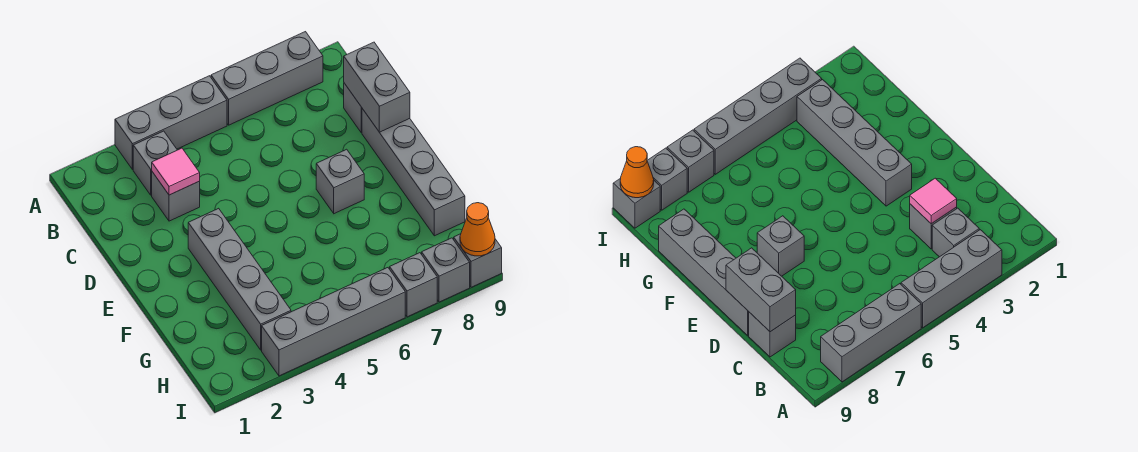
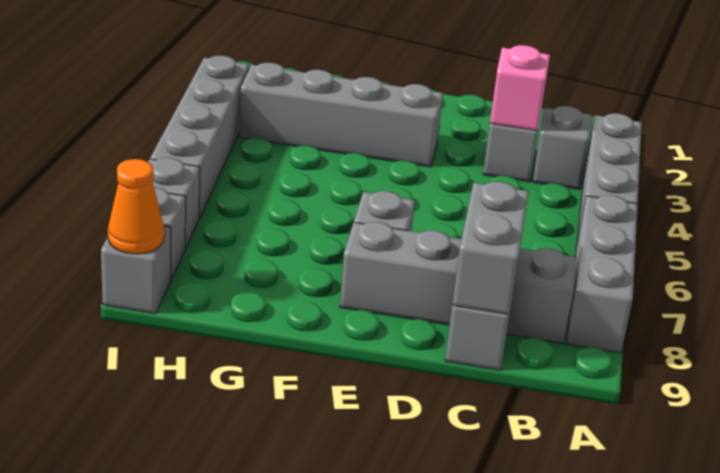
pink tile C3 level 2 -> pink brick C3 level 2
grey brick C9:D9 level 2 -> grey brick C8:C9 level 2
grey brick D9:G9 level 1 -> grey brick B8:E8 level 1

